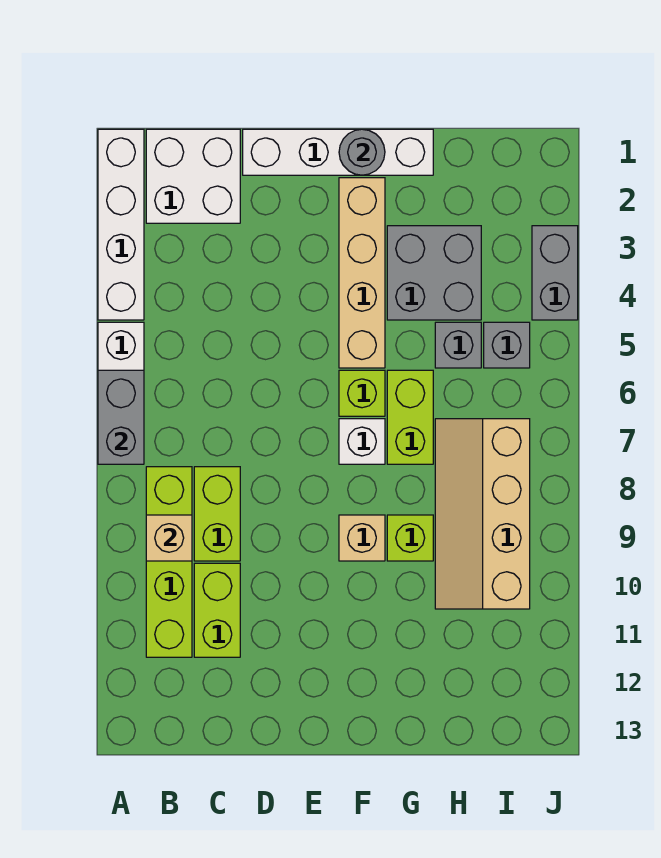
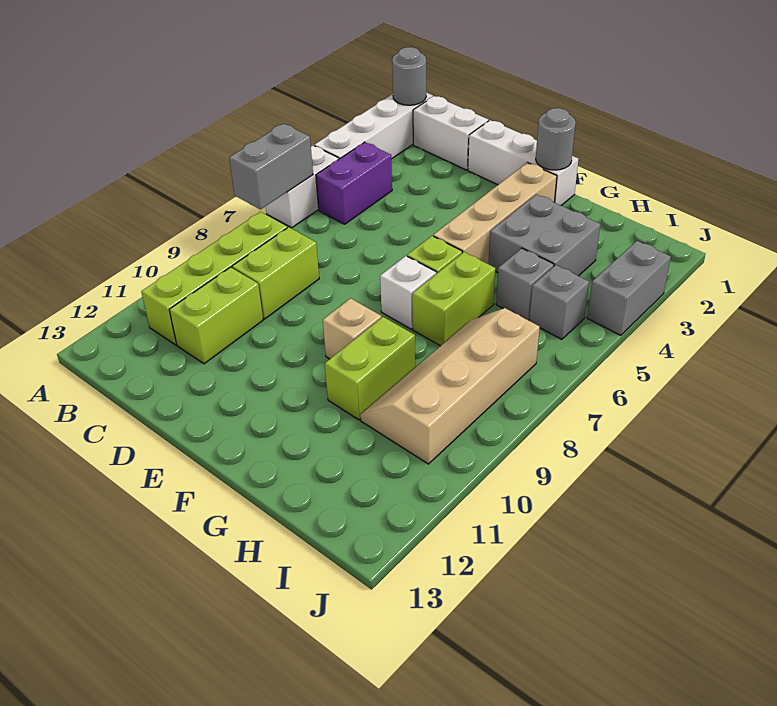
none -> grey round brick A1 level 2
white brick B1:C2 level 1 -> white brick B1:C1 level 1
none -> purple brick B4:B5 level 1
tan brick B9 level 2 -> none
white brick D1:G1 level 1 -> white brick D1:F1 level 1
lime brick G9 level 1 -> lime brick G9:G10 level 1

